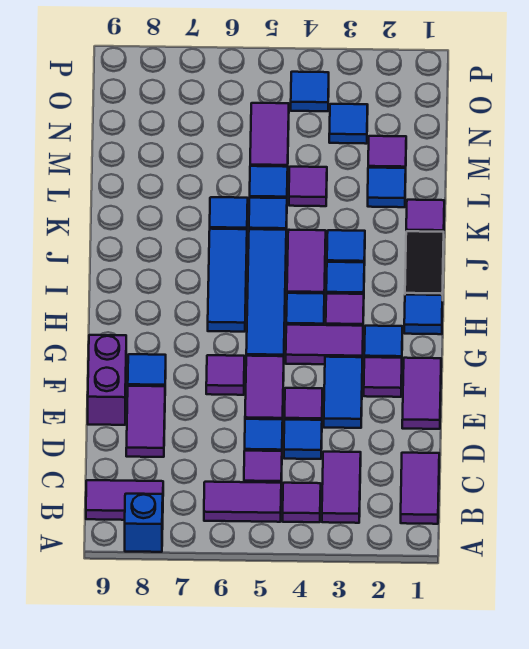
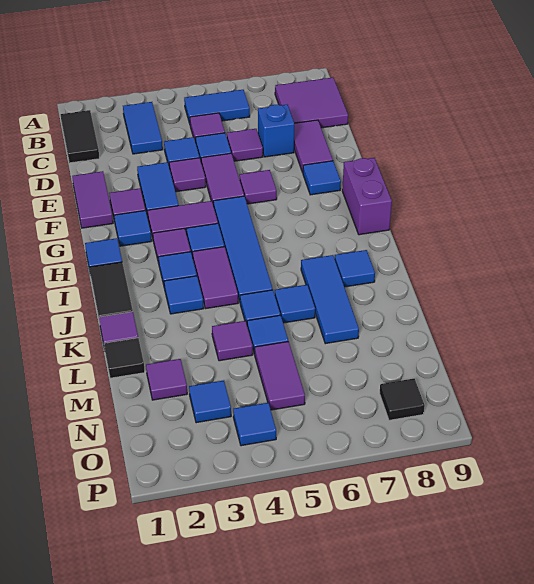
blue brick A8 level 1 -> blue brick D7 level 1
purple tile B1:C1 level 1 -> black tile B1:C1 level 1
purple tile B3:C3 level 1 -> blue tile B3:C3 level 1
purple tile B4 level 1 -> purple tile D6 level 1
purple tile B5:B6 level 1 -> blue tile B5:B6 level 1
purple tile B8:B9 level 1 -> purple tile B8:C9 level 1
purple brick E9:F9 level 1 -> purple brick G9:H9 level 1
blue tile H6:J6 level 1 -> blue tile J7:L7 level 1
none -> black tile L1 level 1
blue tile L2 level 1 -> blue tile J8 level 1
none -> black tile O8 level 1

